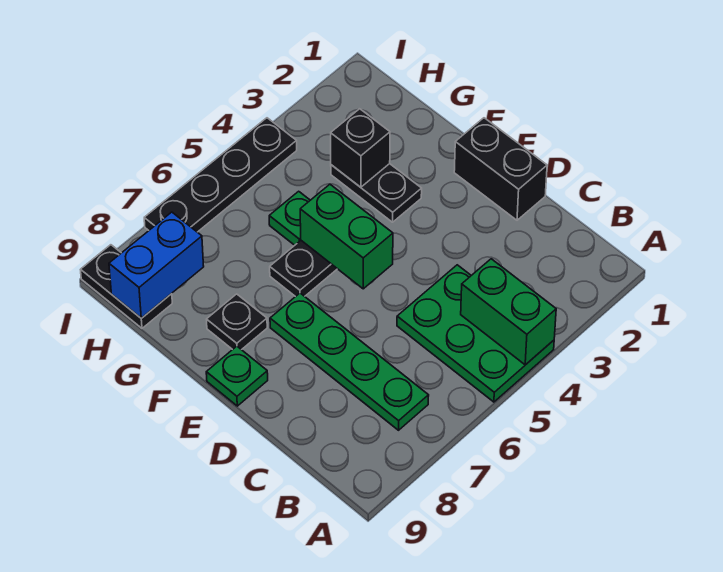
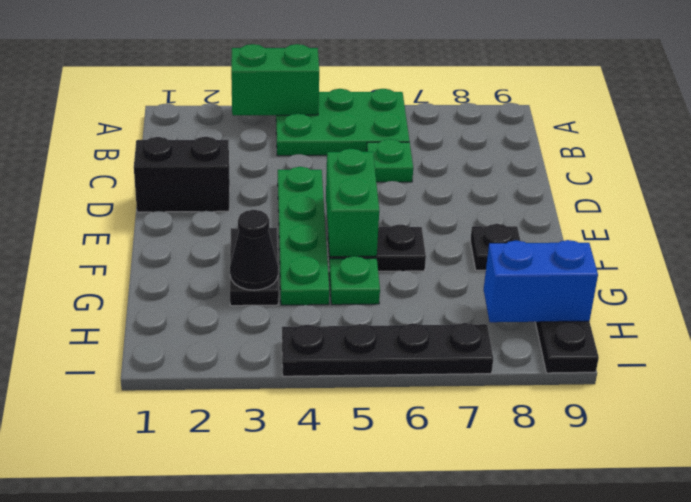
green plate A4:C5 level 1 -> green plate A4:B6 level 1
green brick A4:B4 level 2 -> green brick A3:A4 level 2
green plate B7:E7 level 1 -> green plate D4:G4 level 1
black brick D1:E1 level 1 -> black brick D1:D2 level 1
green plate E9 level 1 -> green plate C6 level 1
black brick G3 level 2 -> black cone G3 level 2

